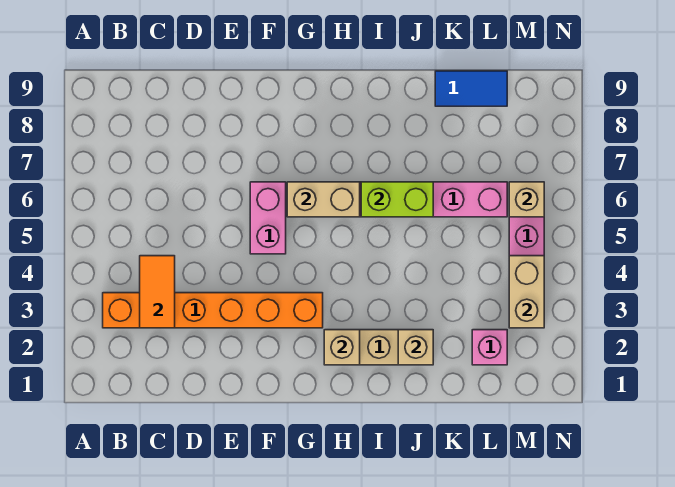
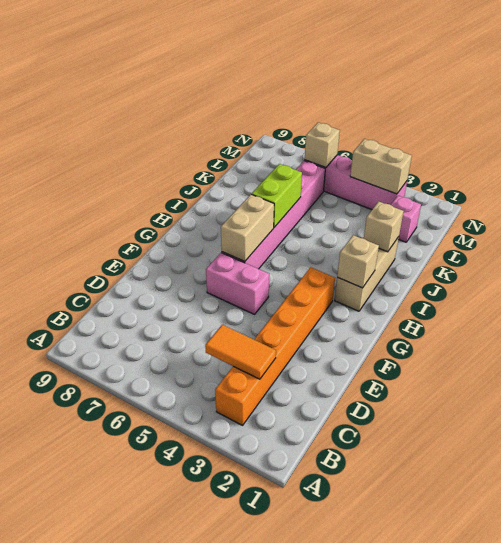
blue tile K9:L9 level 1 -> none

